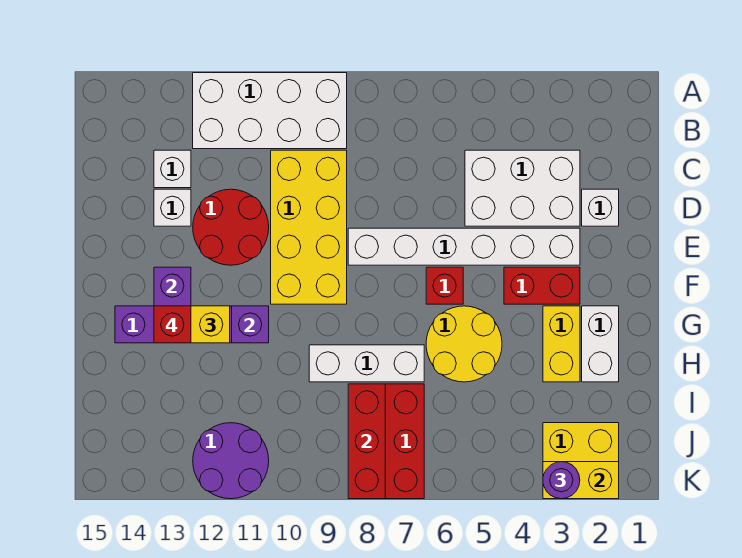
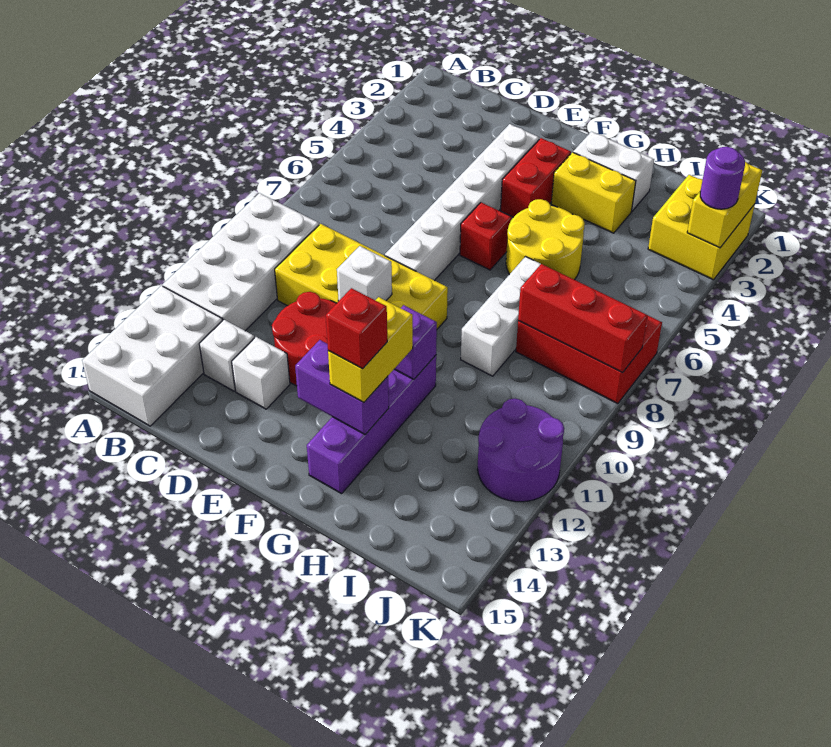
white brick C3:D5 level 1 -> white brick A13:B15 level 1
white brick D2 level 1 -> white brick E10 level 2

